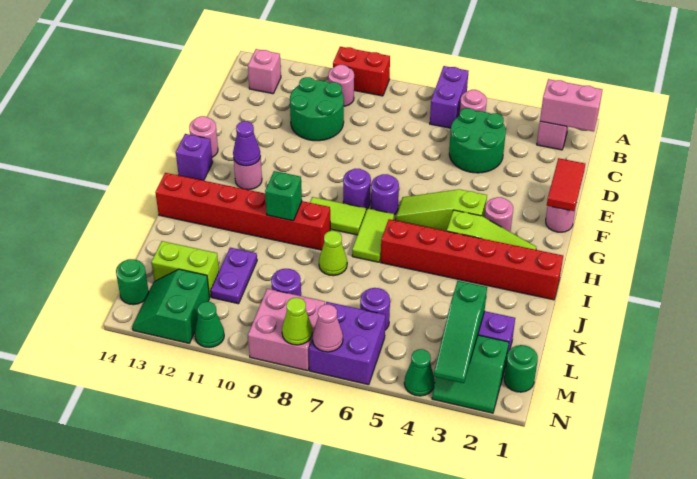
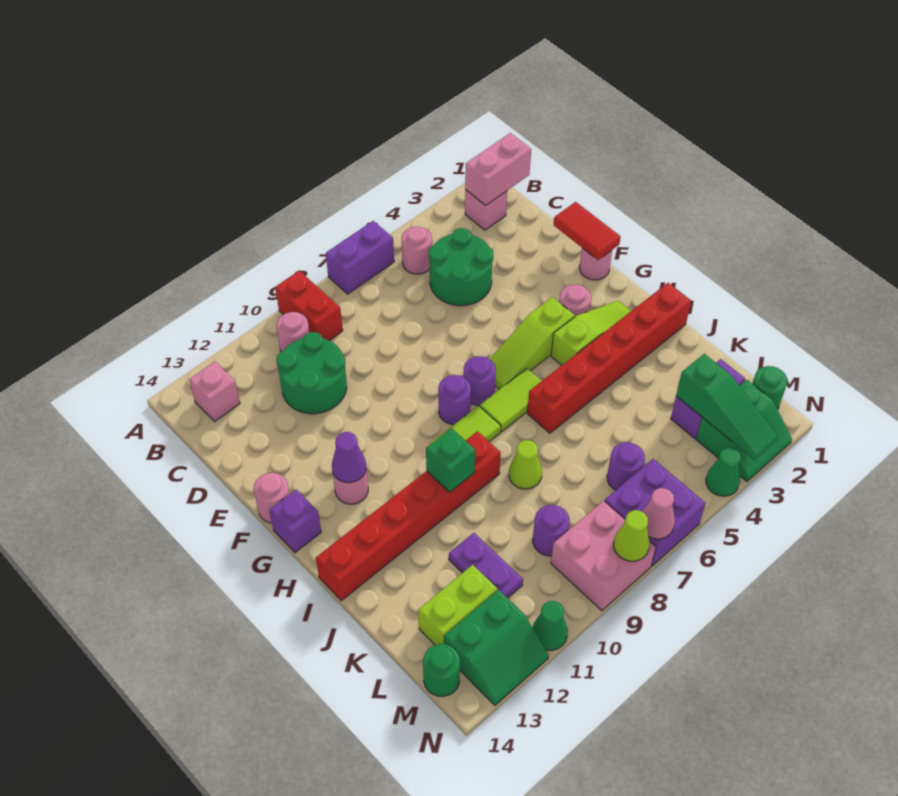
purple brick A6:B6 level 1 -> purple brick A6:A7 level 1
red brick A9:A10 level 1 -> red brick A9:B9 level 1
lime tile H7:I7 level 1 -> lime tile H6:H7 level 1
green slope M12:N13 level 1 top 12 -> green slope M12:N13 level 1 top M

